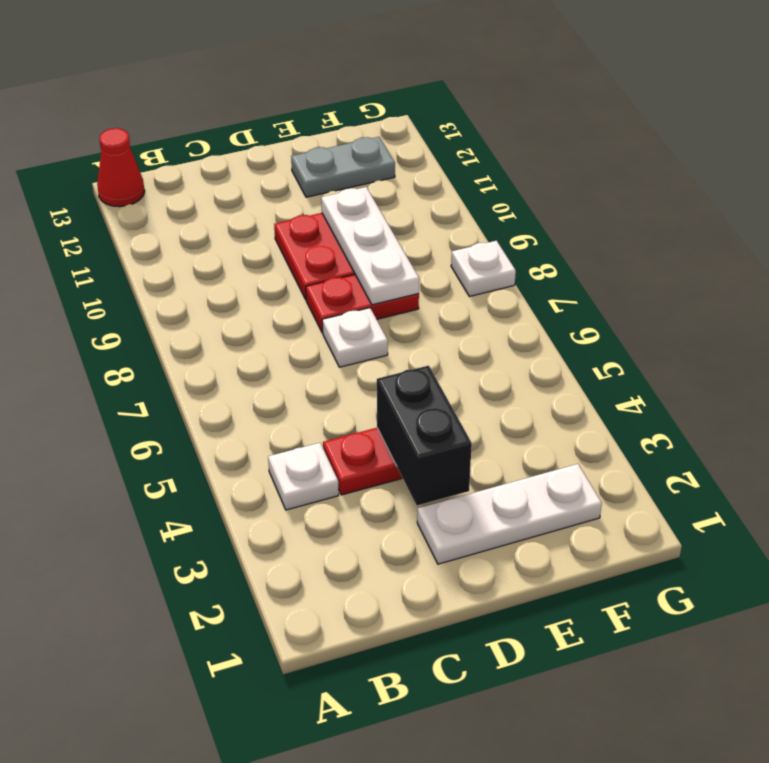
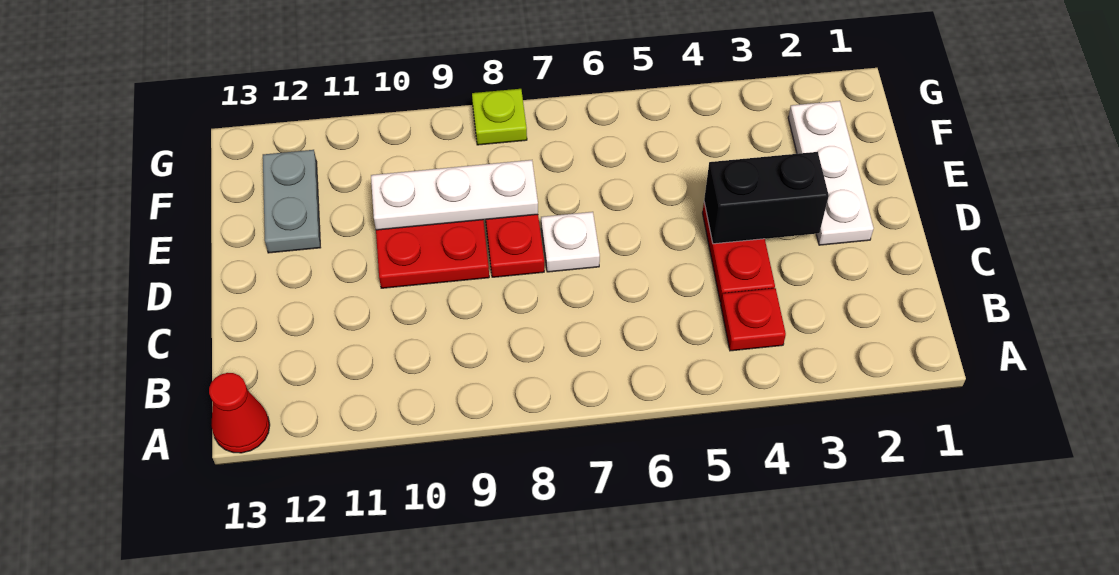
white plate B4 level 1 -> red plate B4 level 1
white plate G8 level 1 -> lime plate G8 level 1

